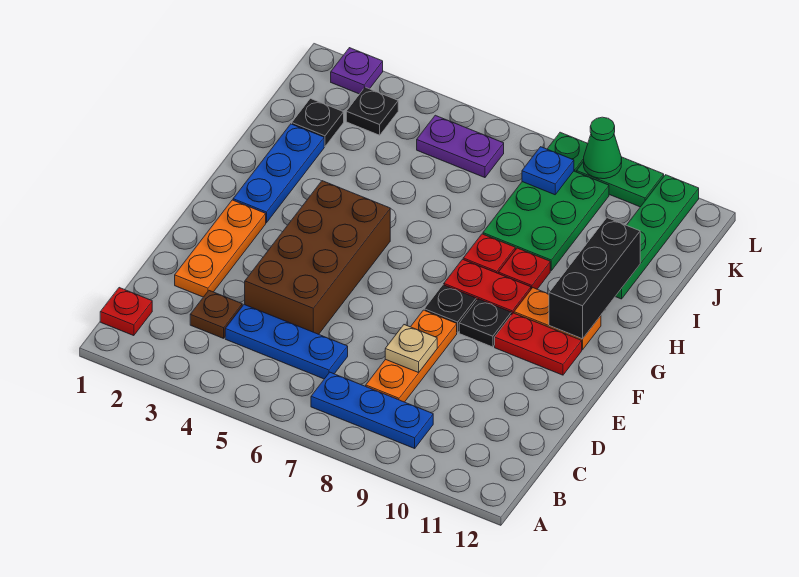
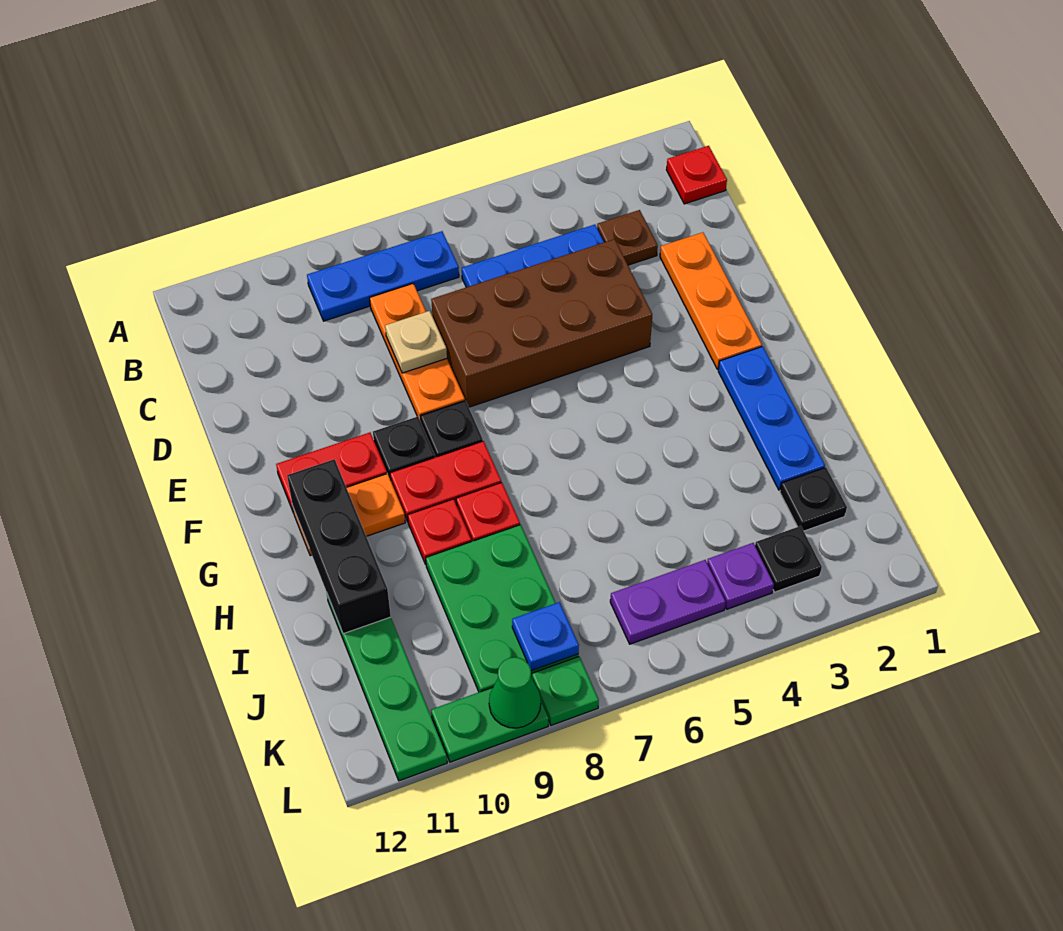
brown brick D4:G5 level 1 -> brown brick D4:E7 level 1
purple plate L2 level 1 -> purple plate K4 level 1

